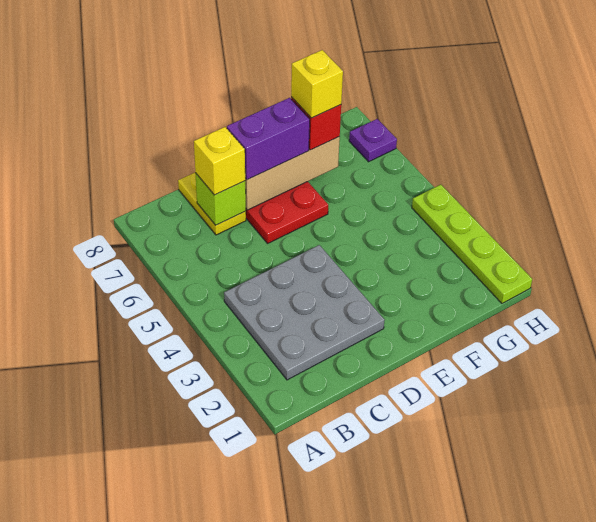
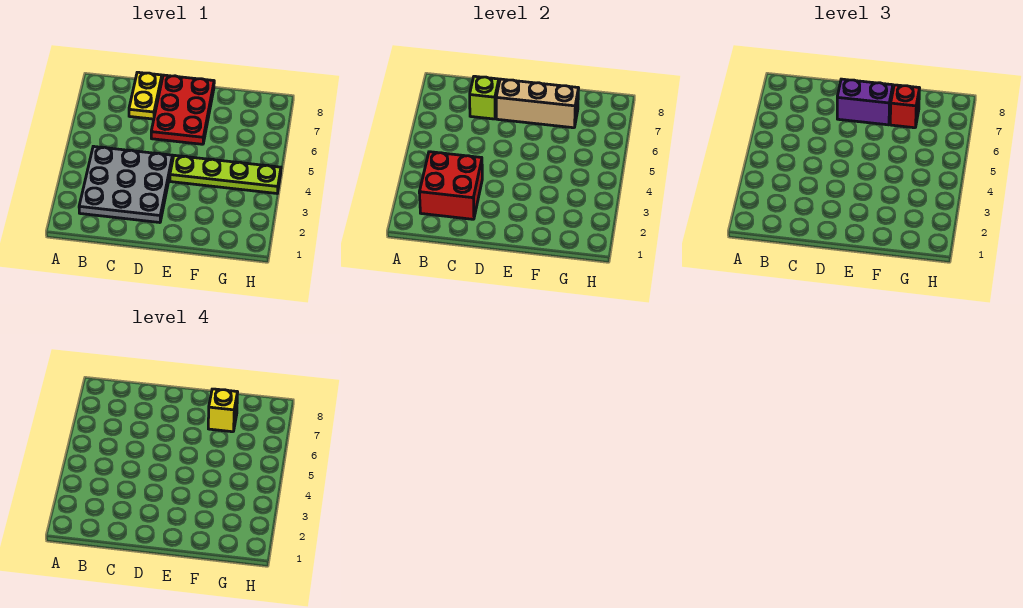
none -> red brick B2:C3 level 2
yellow brick C7 level 3 -> none
lime plate H1:H4 level 1 -> lime plate E4:H4 level 1
purple plate H7 level 1 -> none

